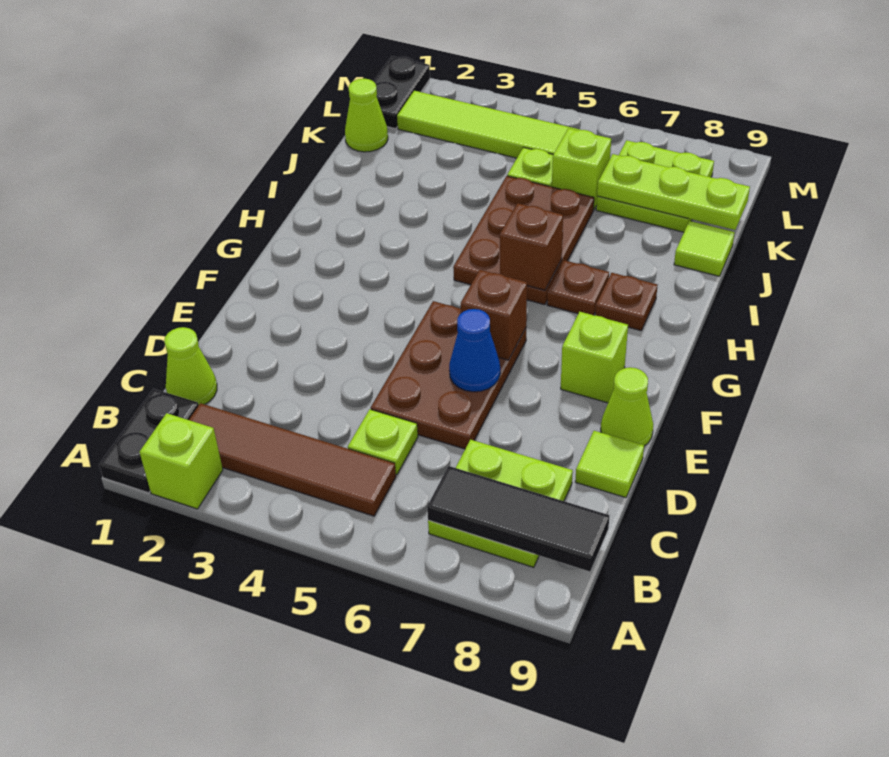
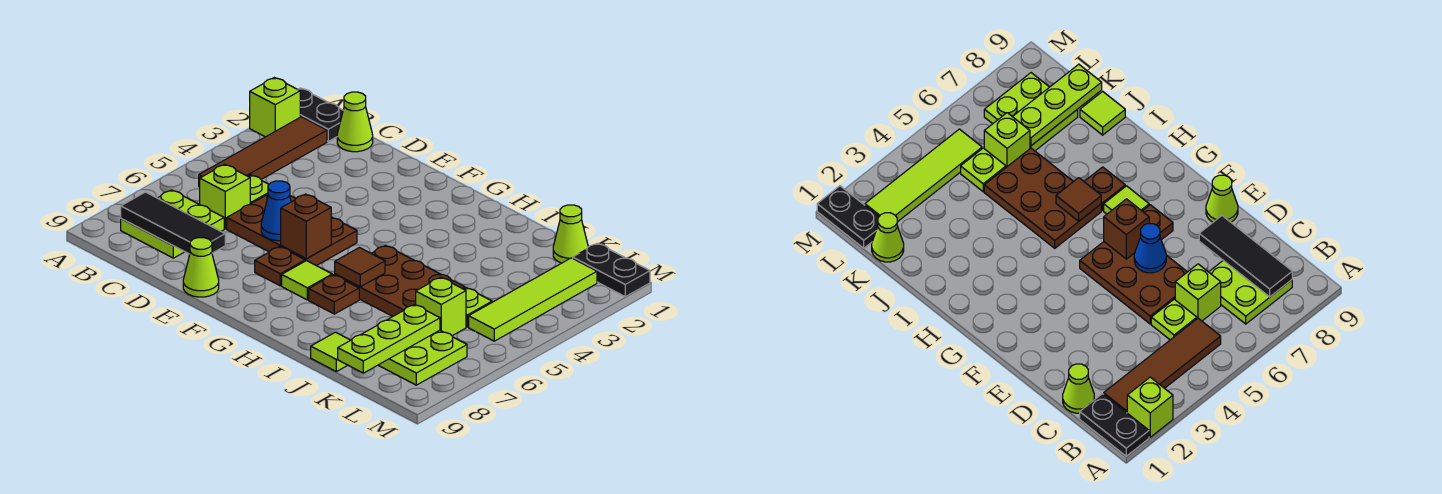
black tile B7:B9 level 2 -> black tile B8:D8 level 2
lime tile D9 level 1 -> lime tile G7 level 1
lime brick F8 level 1 -> lime brick C6 level 1
brown brick H6 level 2 -> brown tile H6 level 2
brown plate H8 level 1 -> brown plate F7 level 1

